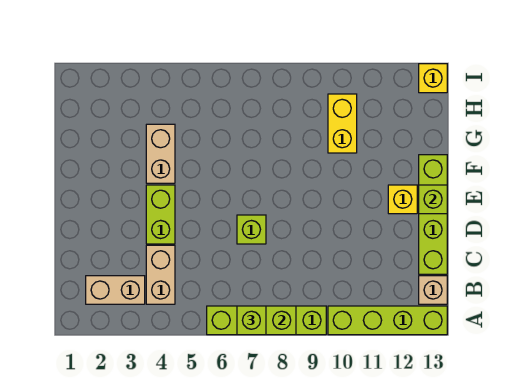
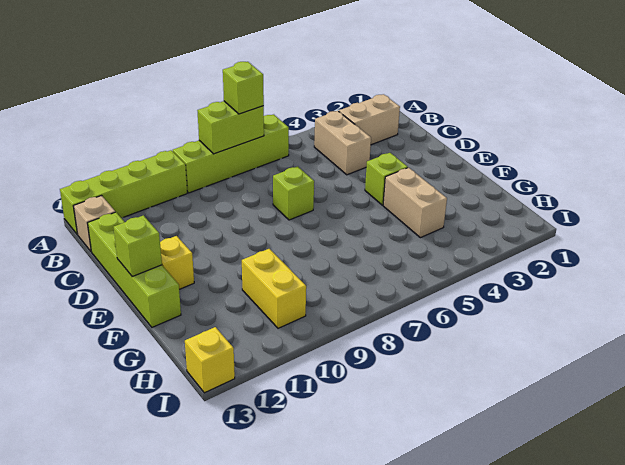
lime brick D4:E4 level 1 -> lime brick E4 level 1

